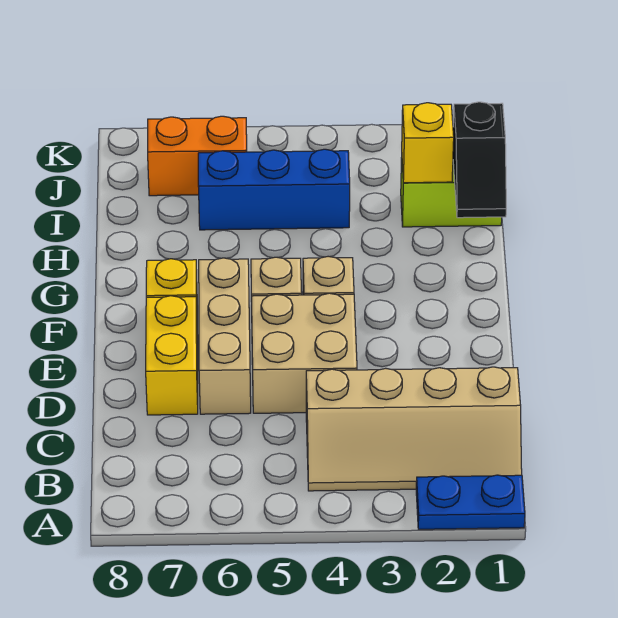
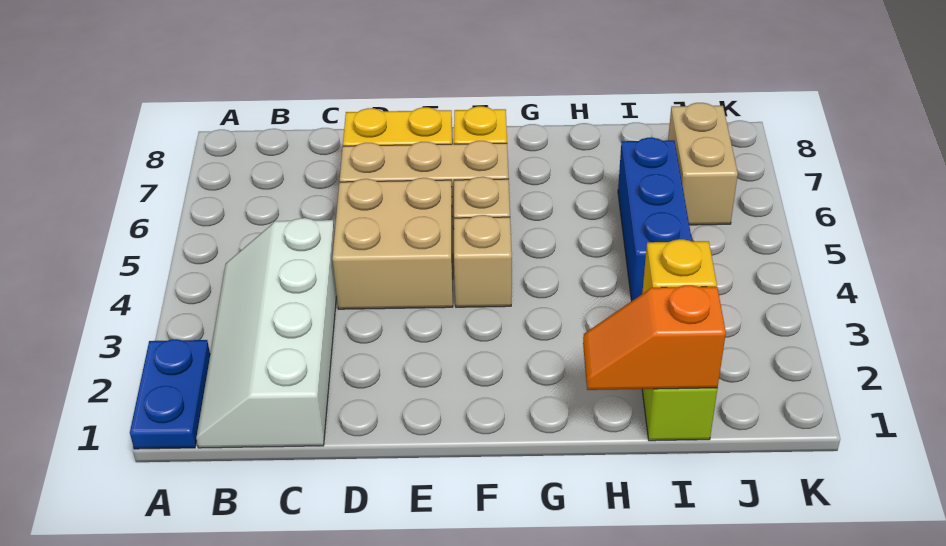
tan slope B1:C4 level 1 top C -> white slope B1:C4 level 1 top C
black slope H1:I1 level 2 top I -> orange slope H1:I1 level 2 top I
orange brick J6:J7 level 1 -> tan brick J6:J7 level 1

